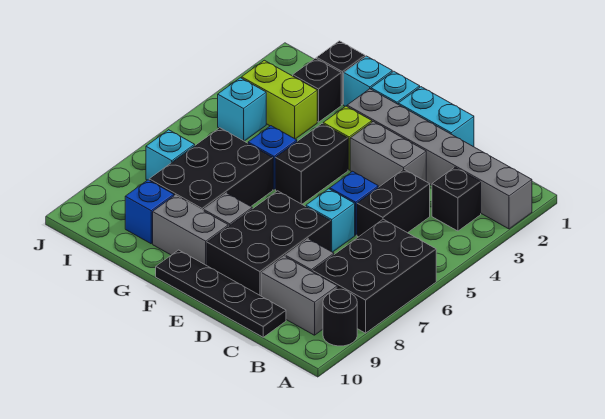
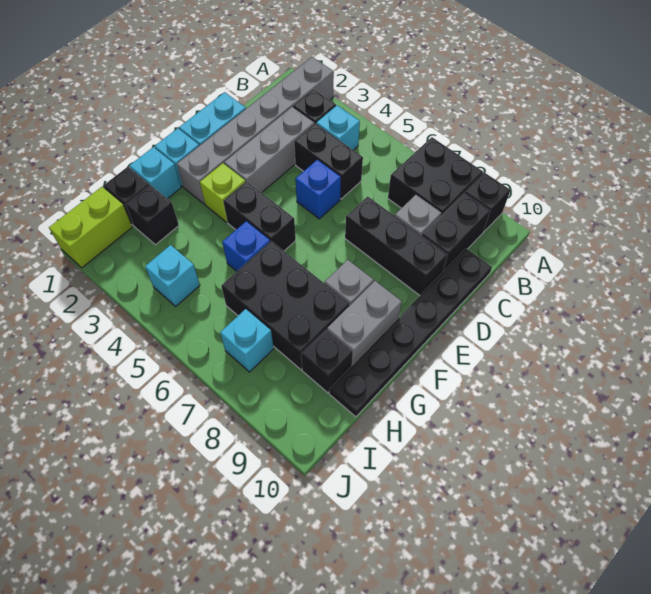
black brick A6:B8 level 1 -> black brick A7:B8 level 1
black round brick A9 level 1 -> black brick A9 level 1
grey brick B9:C9 level 1 -> black brick B9:C9 level 1
black plate C10:F10 level 1 -> black plate C10:H10 level 1
grey brick D3:E3 level 1 -> grey brick C3:E3 level 1
cyan brick D6 level 1 -> cyan brick B4 level 1
black brick D7:E9 level 1 -> black brick D7:D9 level 1
lime brick H3:I3 level 1 -> lime brick I1:J1 level 1
blue brick H9 level 1 -> black brick H9 level 1

